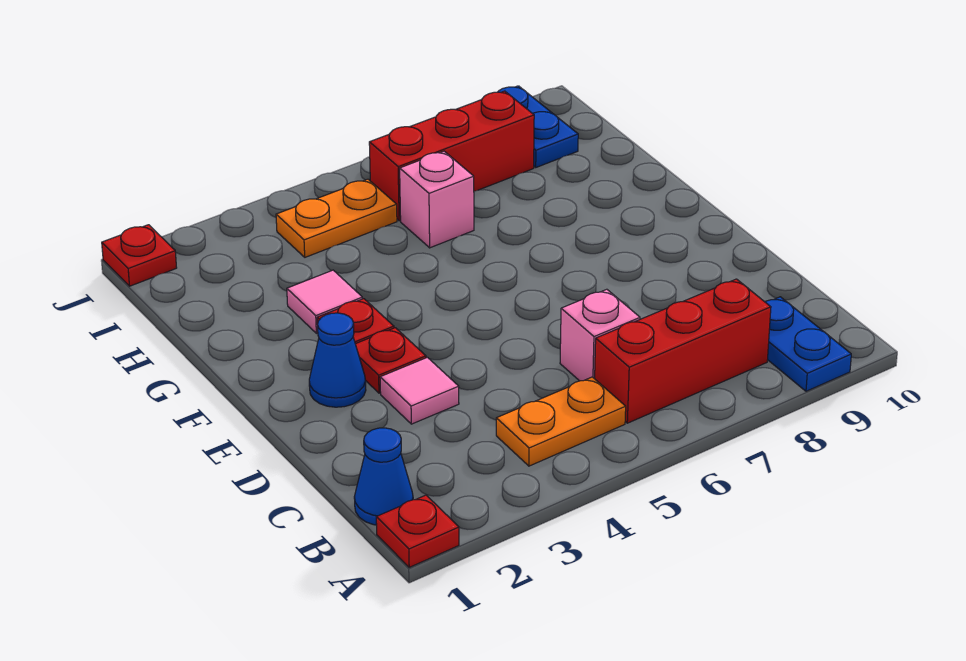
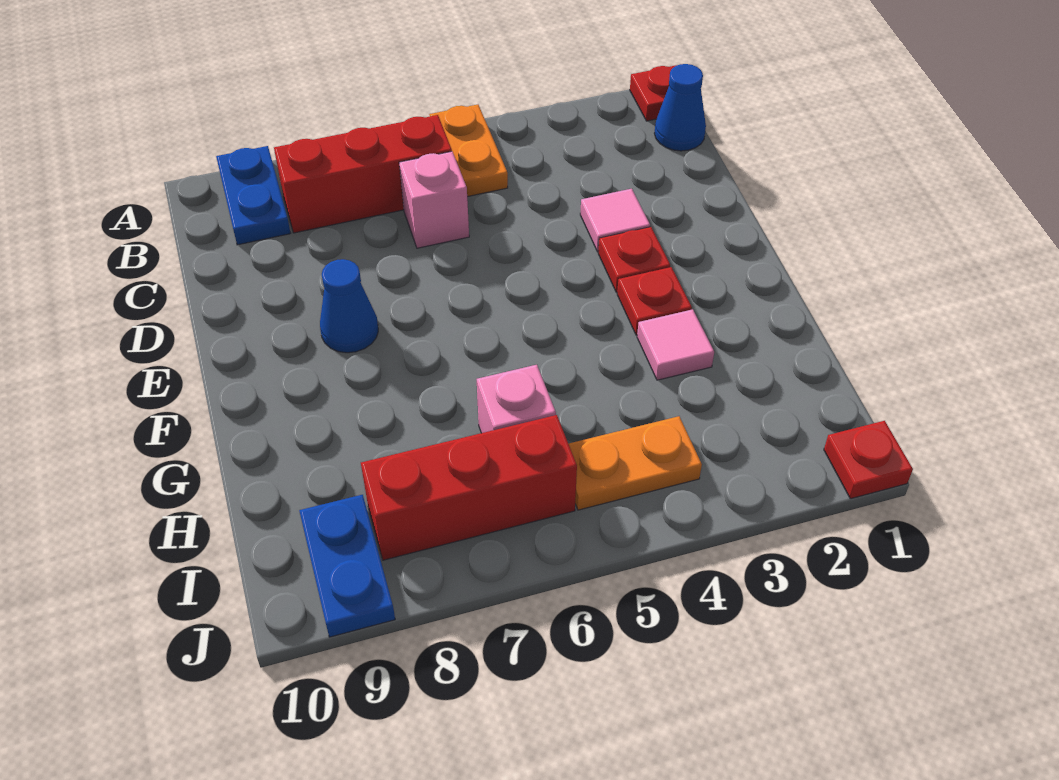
orange plate B4:B5 level 1 -> orange plate A5:B5 level 1
blue cone E2 level 1 -> blue cone E8 level 1

